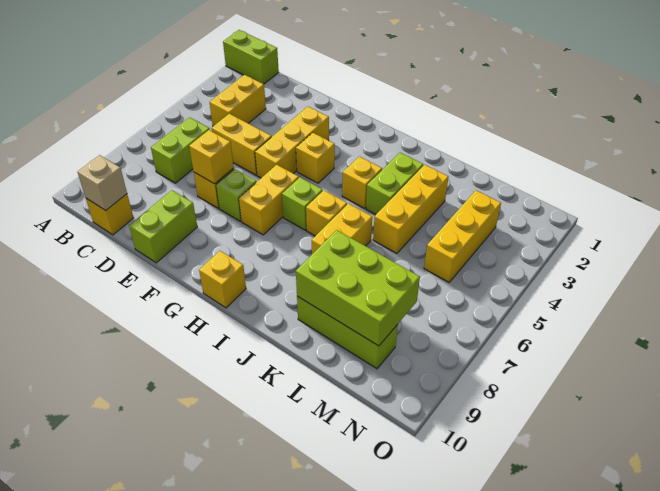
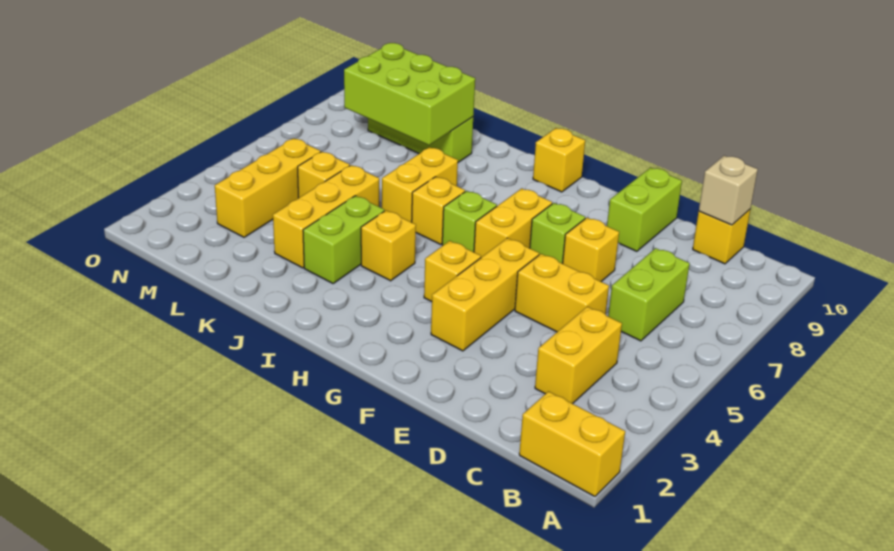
lime brick A1:B1 level 1 -> yellow brick A1:B1 level 1
yellow brick E7 level 2 -> yellow brick L5 level 1

